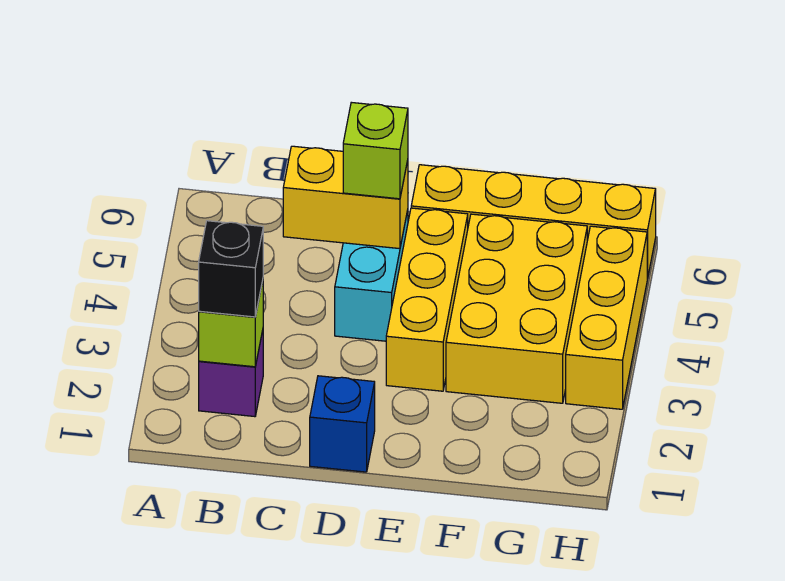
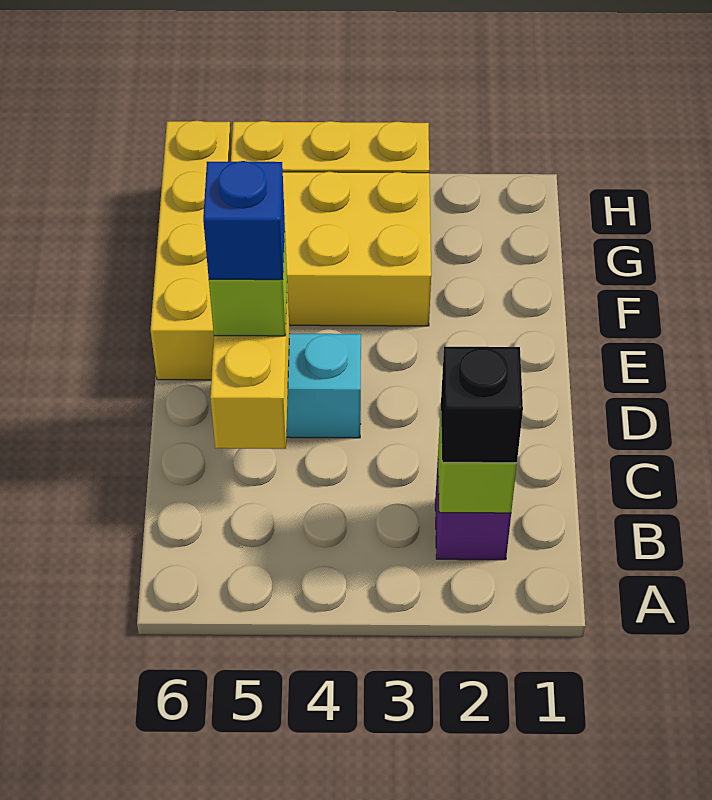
blue brick D1 level 1 -> blue brick D5 level 4
yellow brick E3:E5 level 1 -> none

